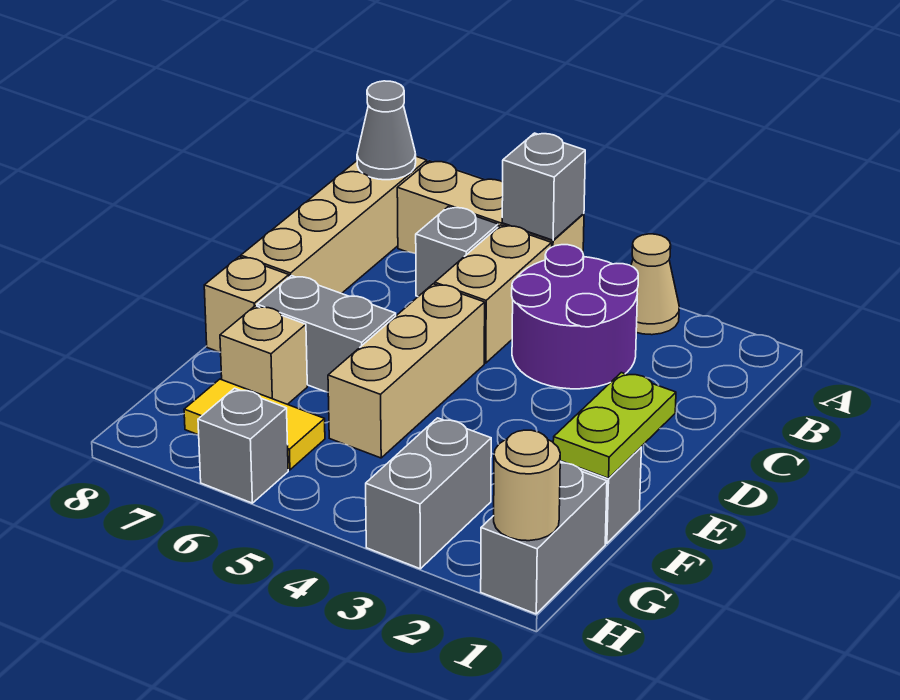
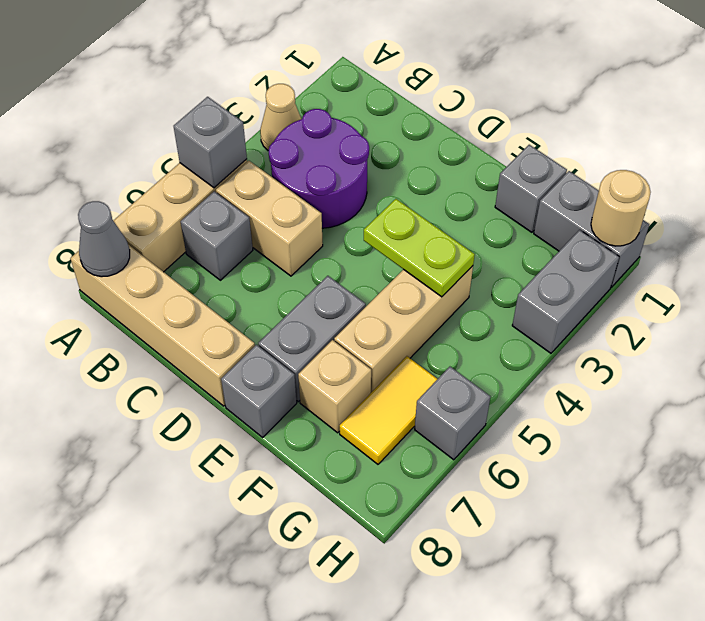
tan brick D5:F5 level 1 -> tan brick F4:F6 level 1
lime plate E1:F1 level 2 -> lime plate E4:F4 level 2
tan brick E8 level 1 -> grey brick E8 level 1
grey brick G3:H3 level 1 -> grey brick H2:H3 level 1

